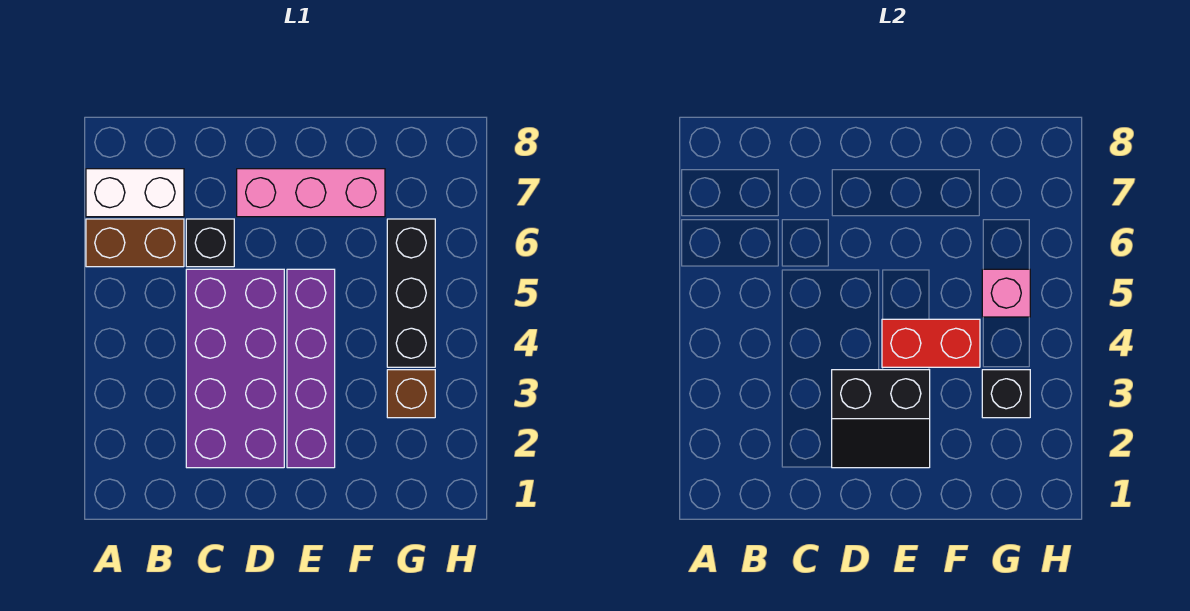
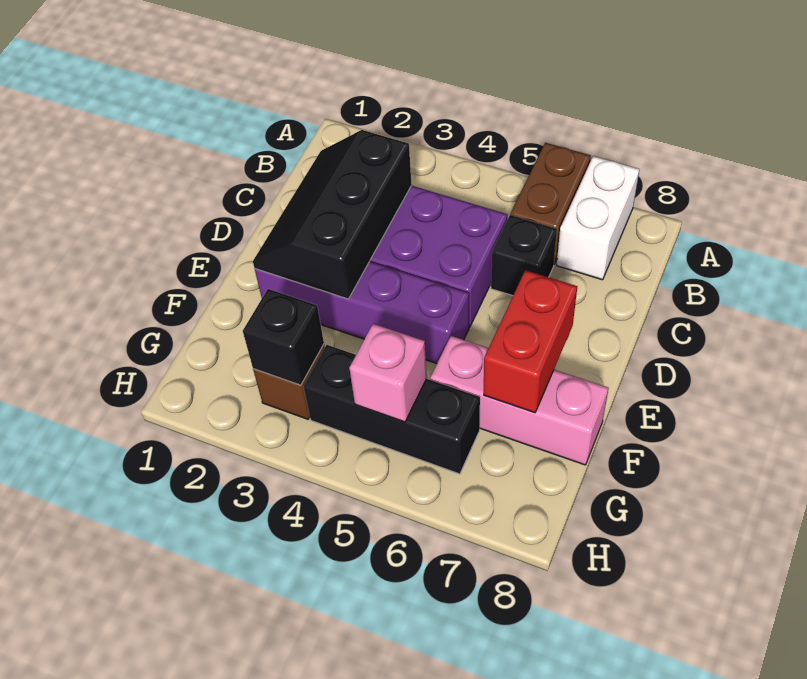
black slope D2:E3 level 2 top 3 -> black slope C2:E3 level 2 top 3
pink brick D7:F7 level 1 -> pink brick F6:F8 level 1
red brick E4:F4 level 2 -> red brick E7:F7 level 2

